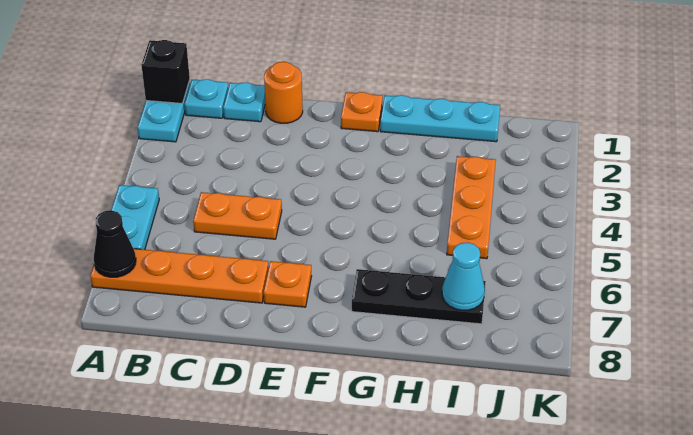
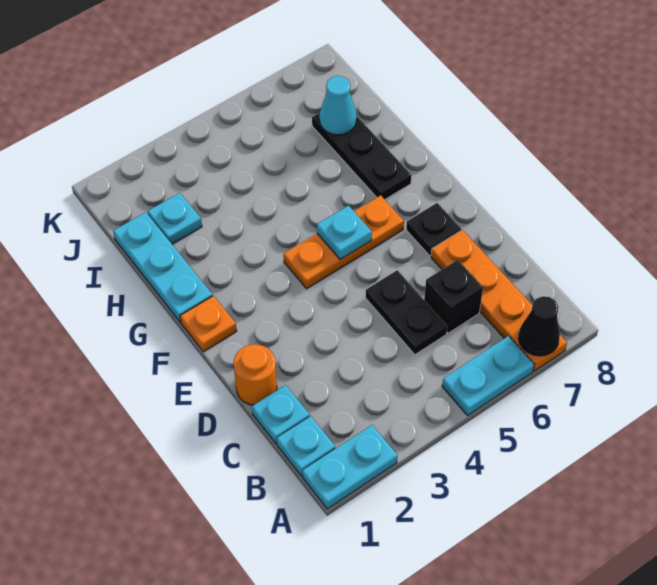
black brick A1 level 2 -> black brick C6 level 1
orange plate C5:D5 level 1 -> black plate C5:D5 level 1
orange plate E7 level 1 -> black plate E7 level 1
none -> cyan plate F5 level 2
none -> cyan plate I2 level 1
orange plate I3:I5 level 1 -> orange plate F4:F6 level 1

